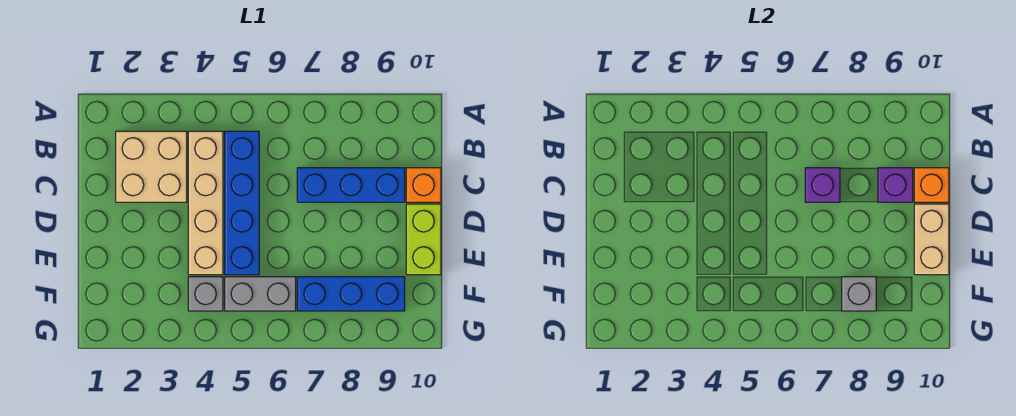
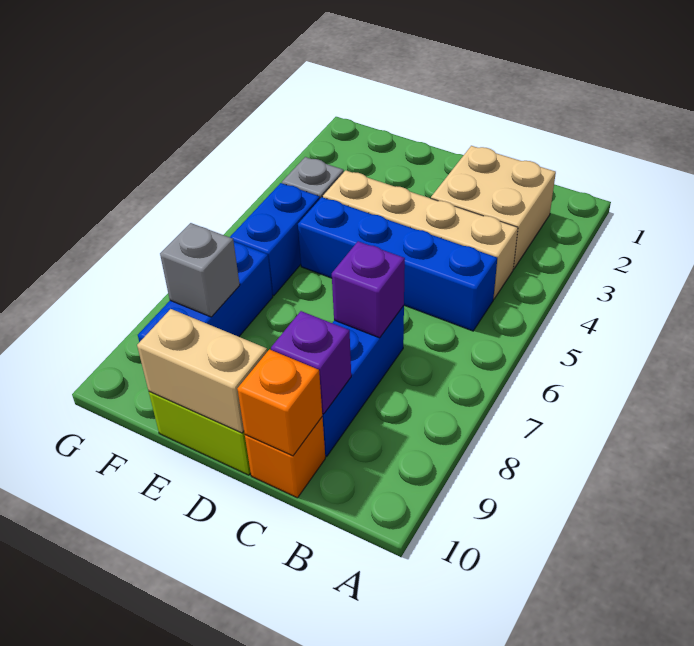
grey brick F5:F6 level 1 -> blue brick F5:F6 level 1

